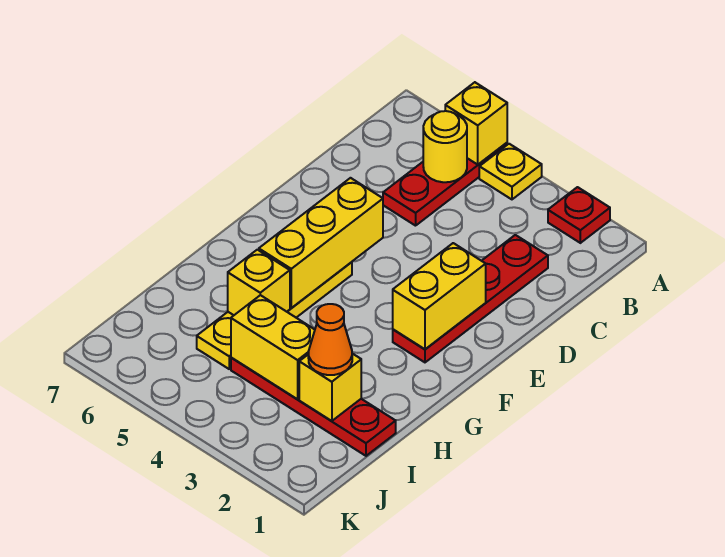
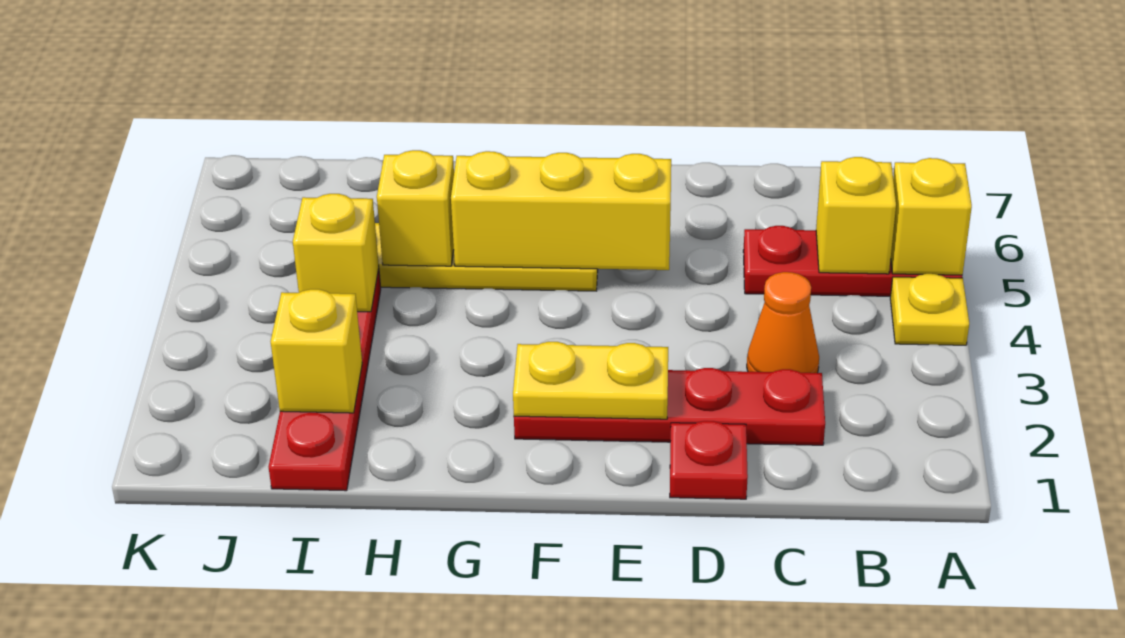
red plate A2 level 1 -> red plate D1 level 1
yellow round brick B5 level 2 -> yellow brick B5 level 2
yellow brick E2:F2 level 2 -> yellow plate E2:F2 level 2
orange cone I2 level 3 -> orange cone C3 level 1
yellow brick I3:I4 level 2 -> yellow brick I4 level 2

